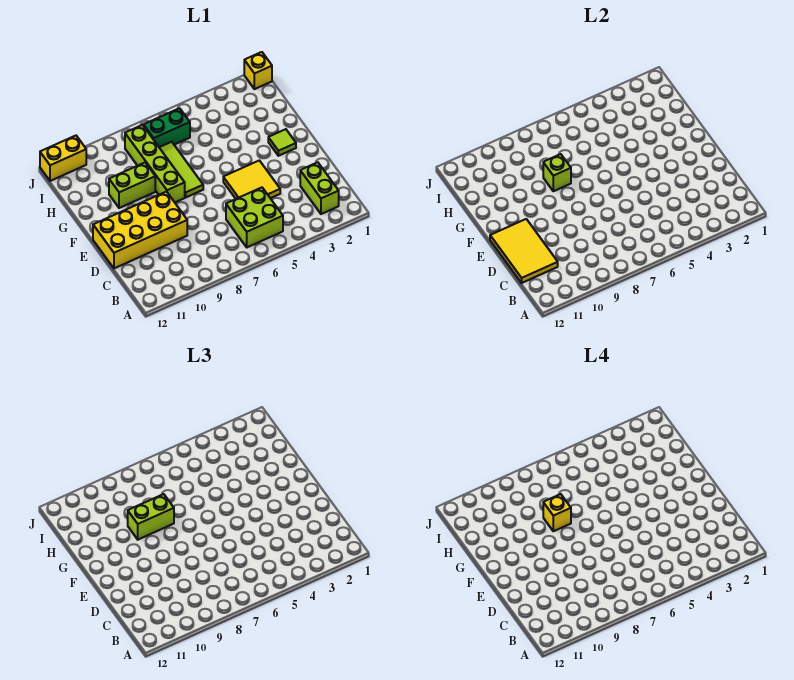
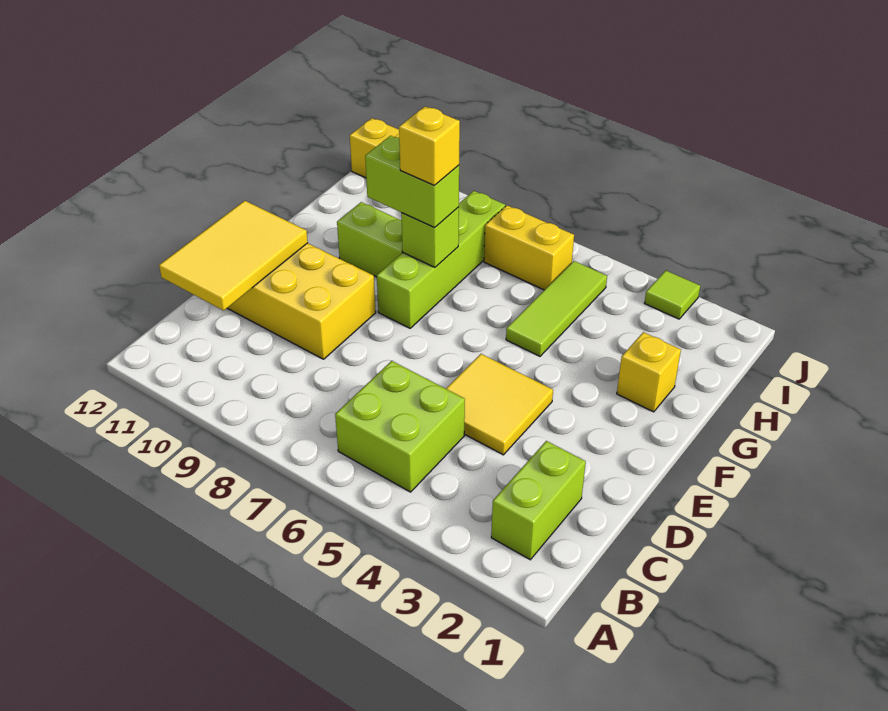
lime tile F2 level 1 -> lime tile J3 level 1
lime tile F7:H7 level 1 -> lime tile G5:I5 level 1
green brick I6:I7 level 1 -> yellow brick I6:I7 level 1
yellow brick J1 level 1 -> yellow brick G2 level 1

